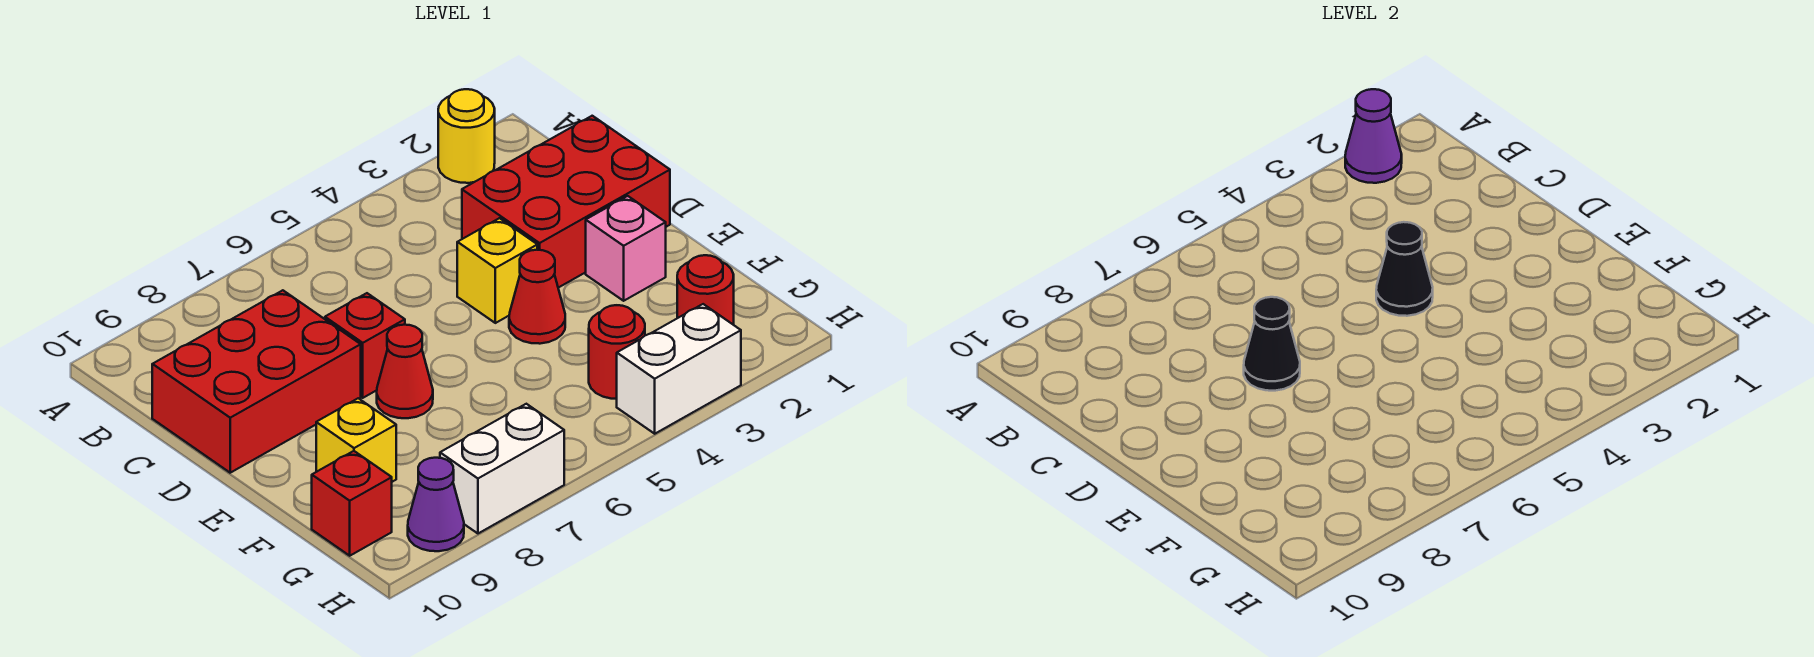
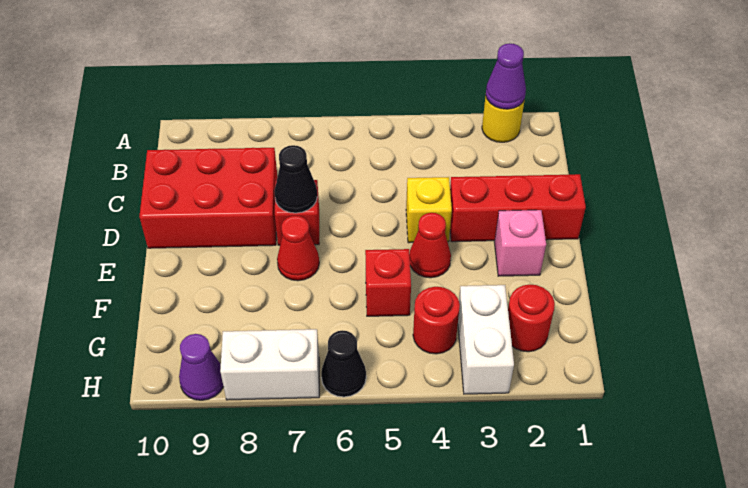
red brick C1:D3 level 1 -> red brick D1:D3 level 1
black cone D4 level 2 -> black cone H6 level 1
yellow brick F9 level 1 -> none
red brick G10 level 1 -> red brick F5 level 1
white brick H3:H4 level 1 -> white brick G3:H3 level 1

